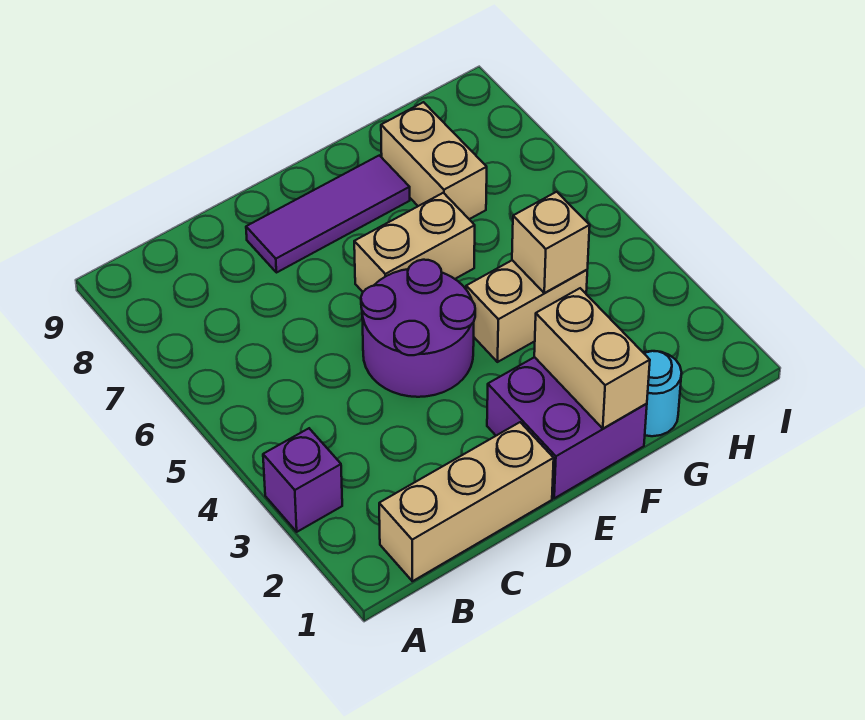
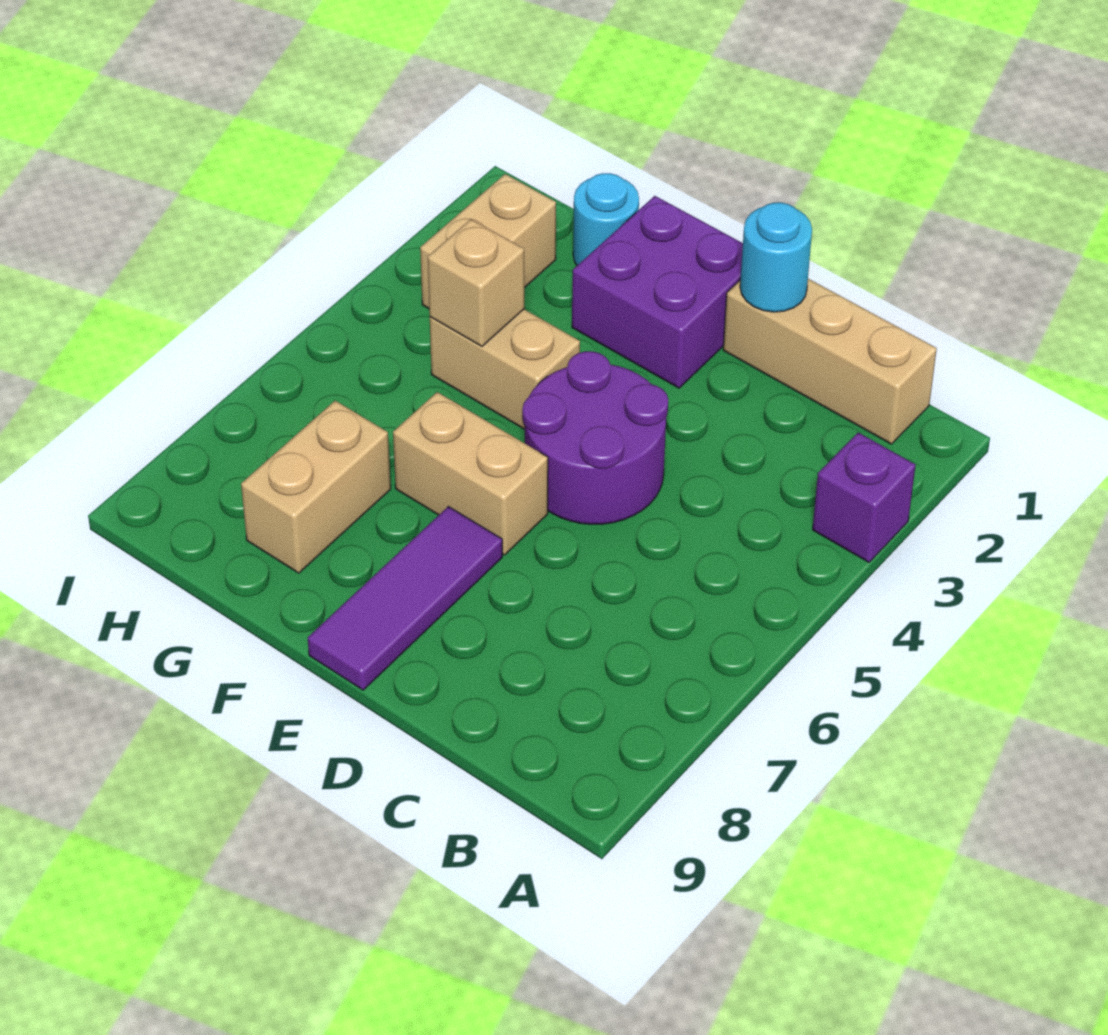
none -> cyan round brick D1 level 2
purple tile D8:F8 level 1 -> purple tile E7:E9 level 1
tan brick F1:F2 level 2 -> tan brick H2:H3 level 1

